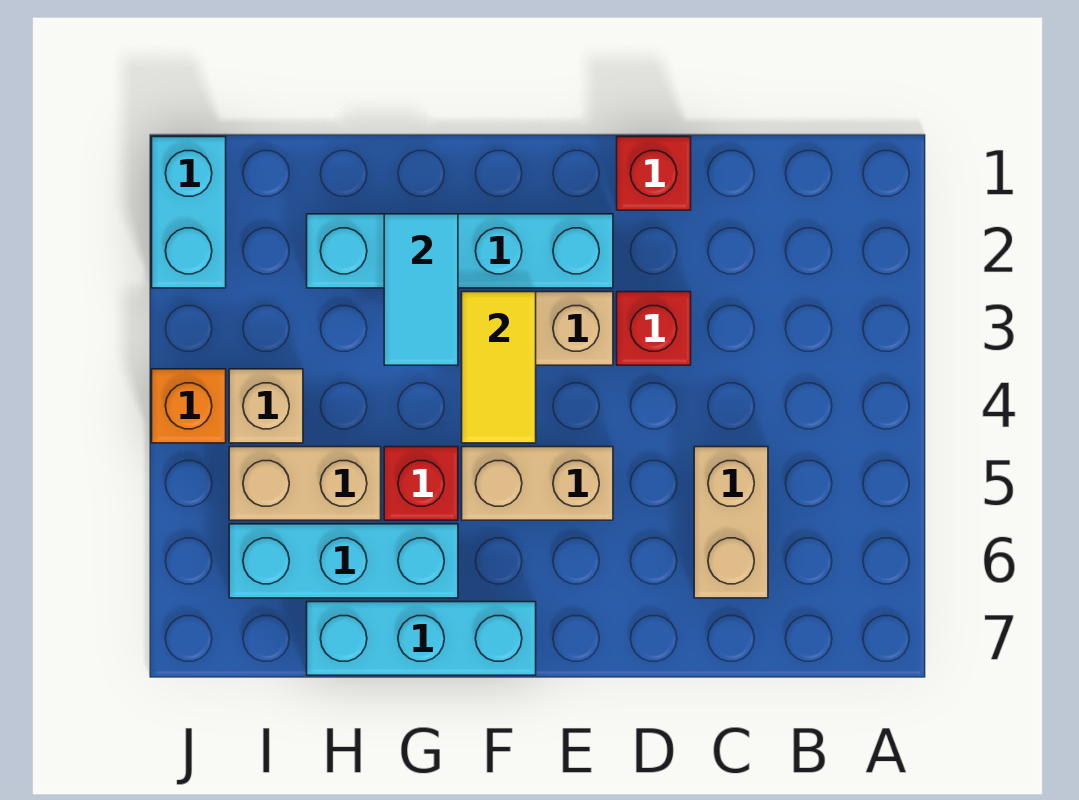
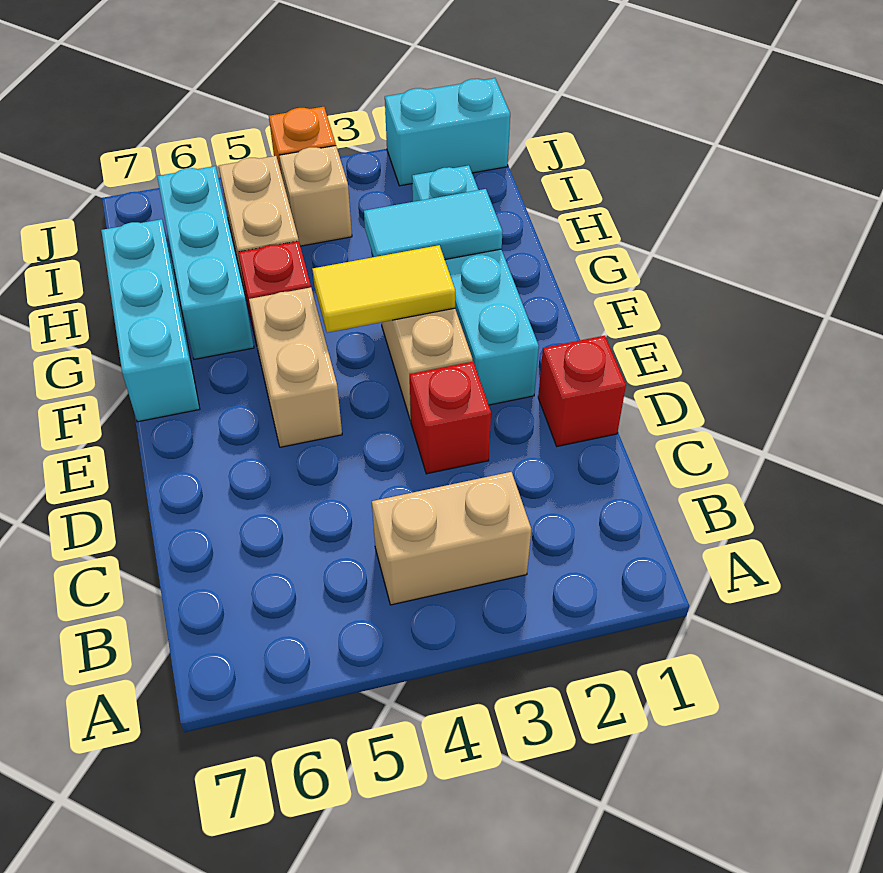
tan brick C5:C6 level 1 -> tan brick B3:B4 level 1

